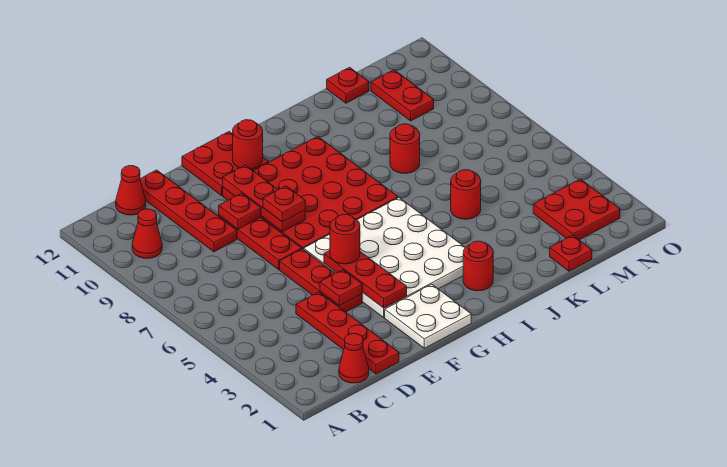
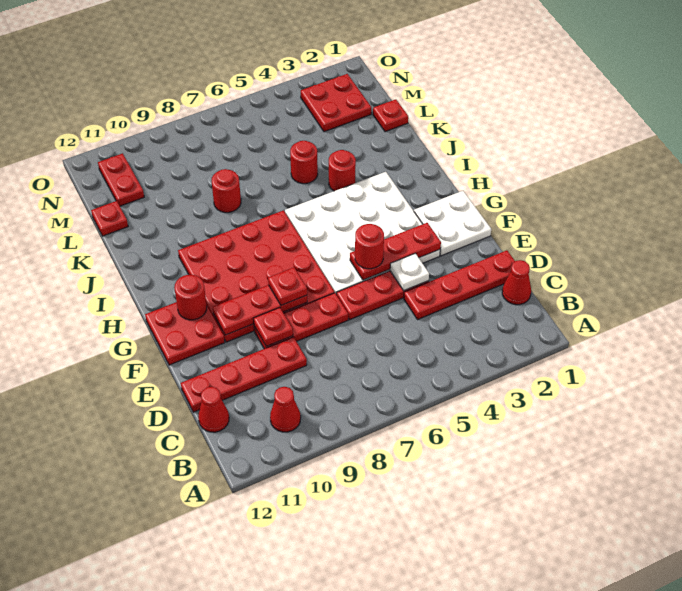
red plate E4 level 2 -> white plate E4 level 2
red round brick I2 level 1 -> red round brick J4 level 1
red plate M10:M11 level 1 -> red plate M11:N11 level 1

